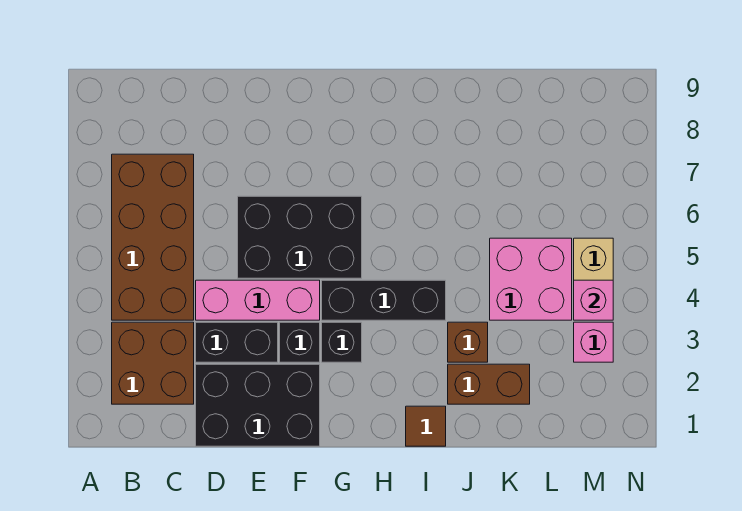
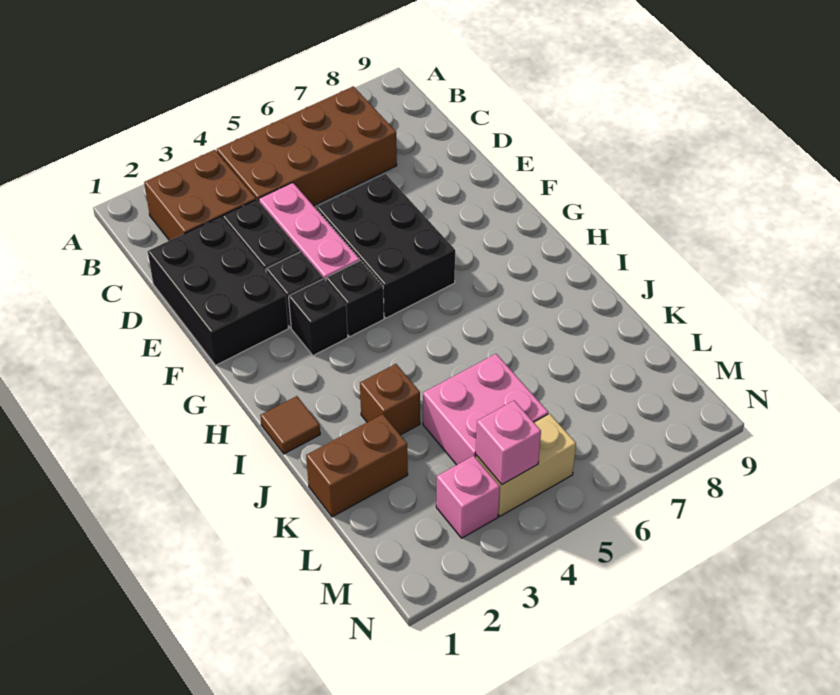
black brick G4:I4 level 1 -> black brick G4 level 1
brown brick J2:K2 level 1 -> brown brick K1:K2 level 1

